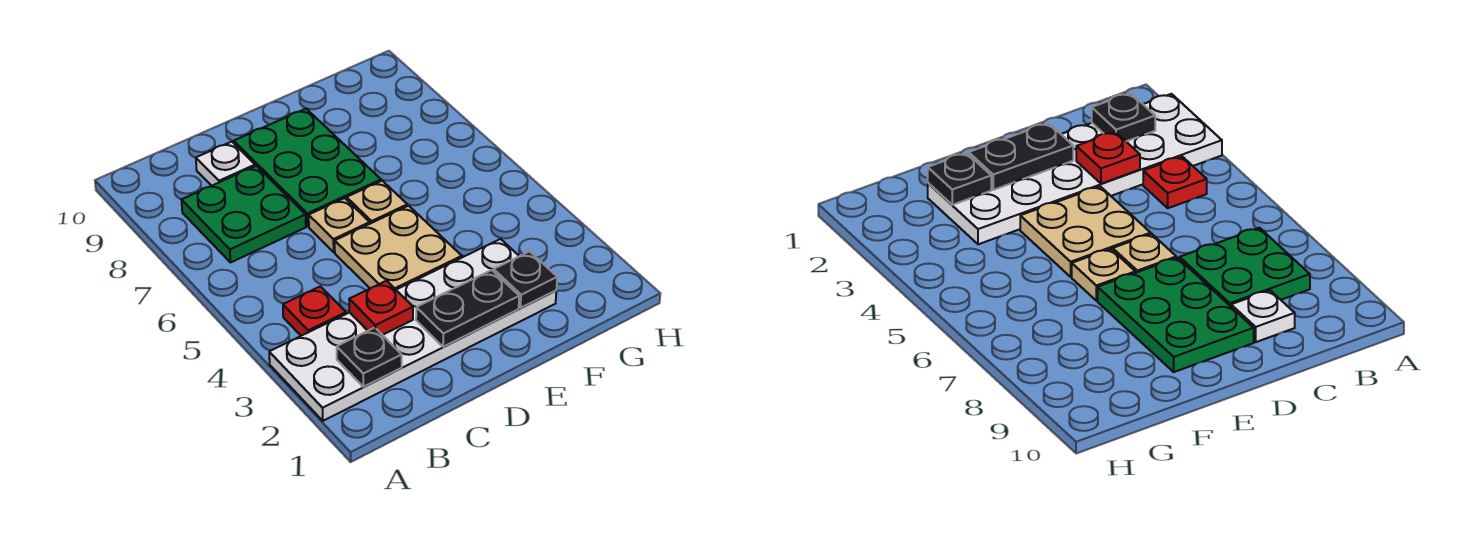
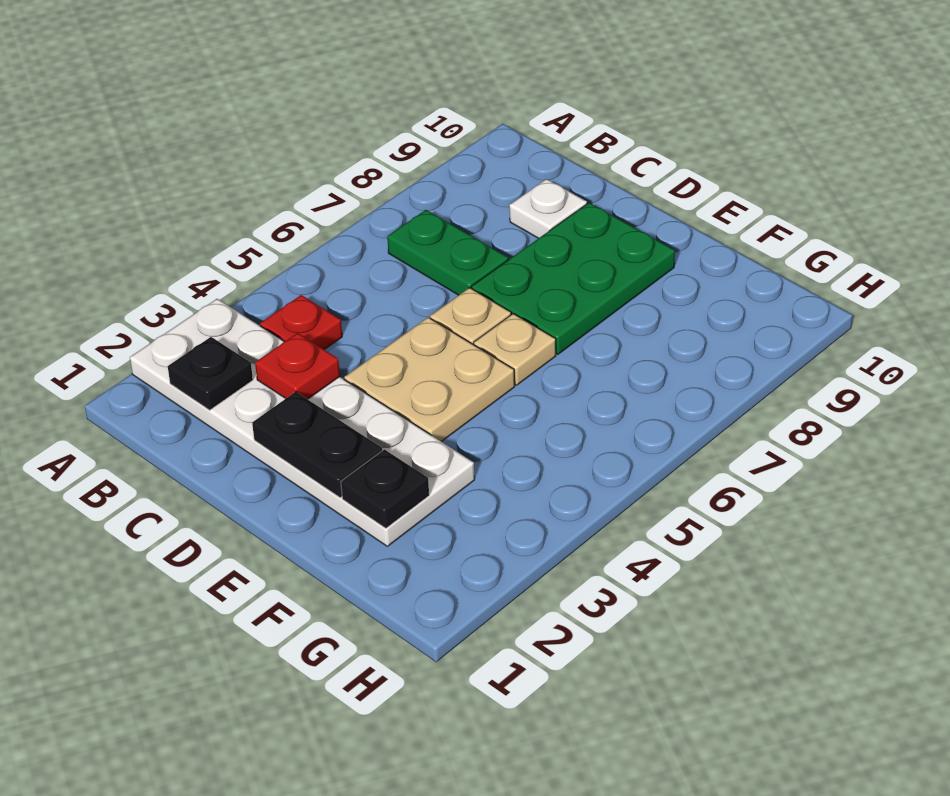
green plate B7:C8 level 1 -> green plate B7:C7 level 1

